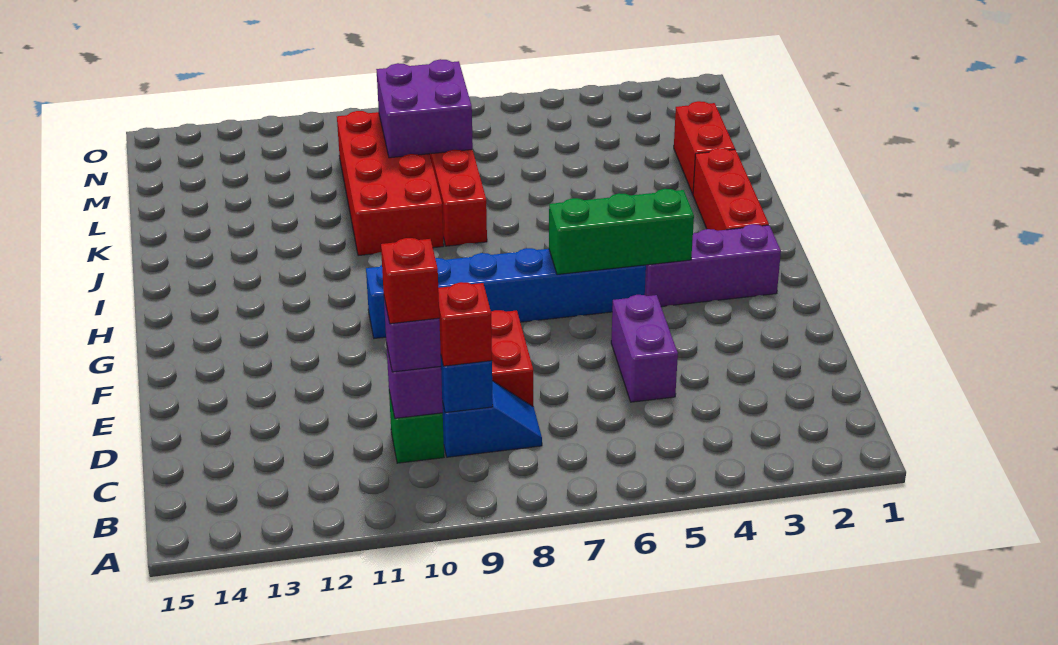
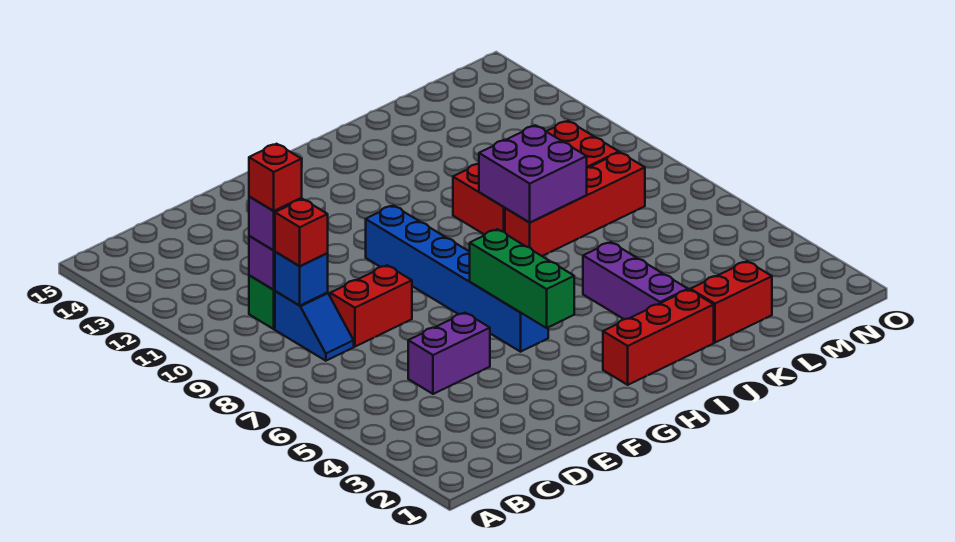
purple brick G2:G4 level 1 -> purple brick J3:J5 level 1
purple brick L8:M9 level 2 -> purple brick J8:K9 level 2

